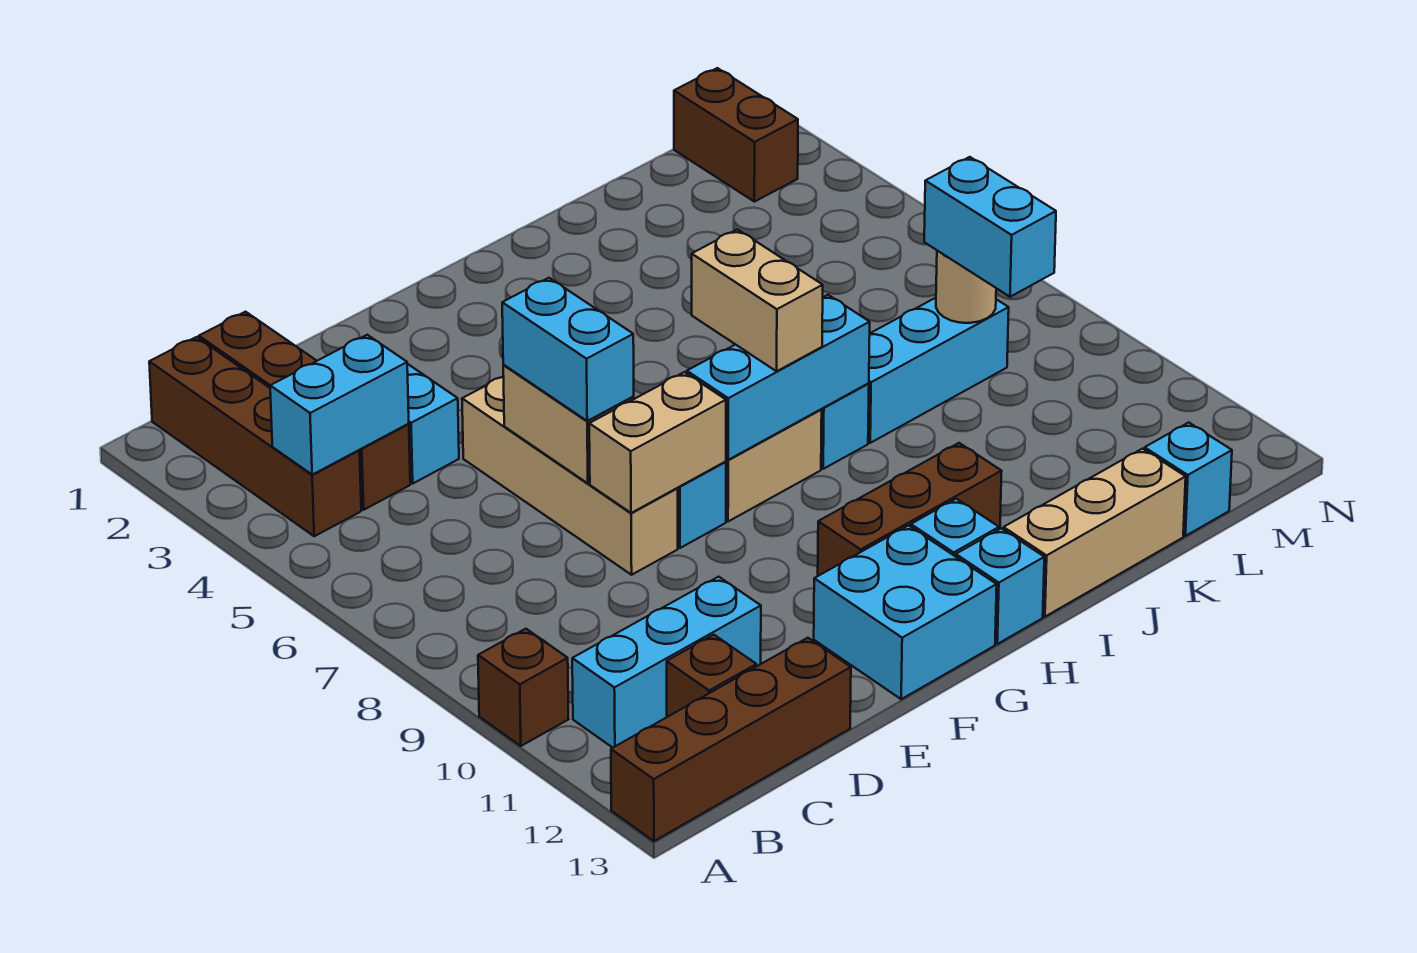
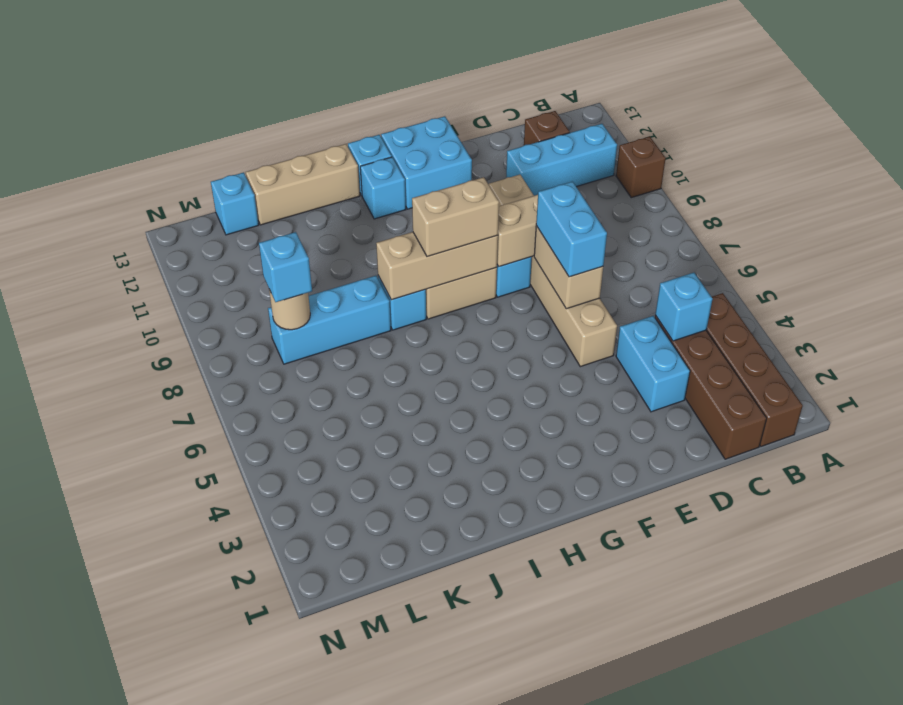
brown brick A13:D13 level 1 -> none
cyan brick B4:C4 level 2 -> cyan brick C4 level 2
tan brick E5:E8 level 1 -> tan brick E5:E10 level 1
cyan brick G8:I8 level 2 -> tan brick G8:I8 level 2
brown brick G11:I11 level 1 -> none
tan brick H7:H8 level 3 -> tan brick G8:H8 level 3
cyan brick L8:L9 level 3 -> cyan brick L8 level 3
brown brick M1:M2 level 1 -> none

